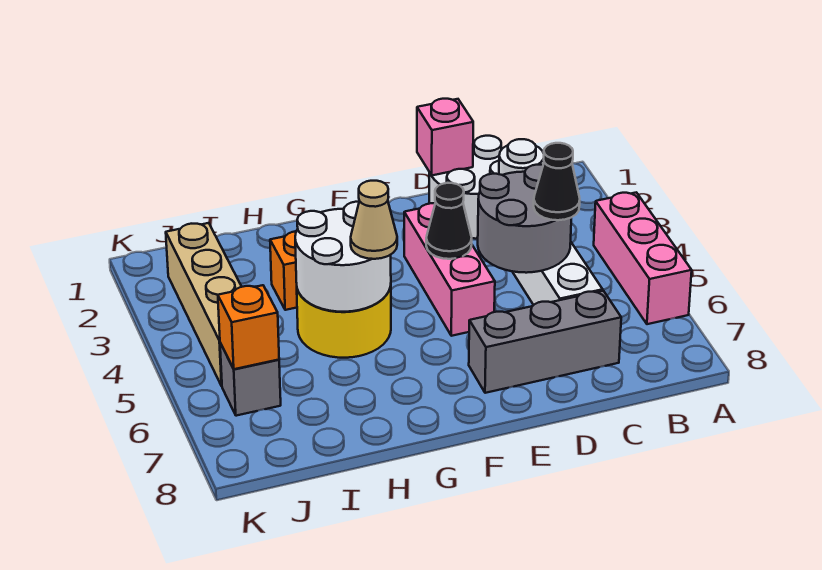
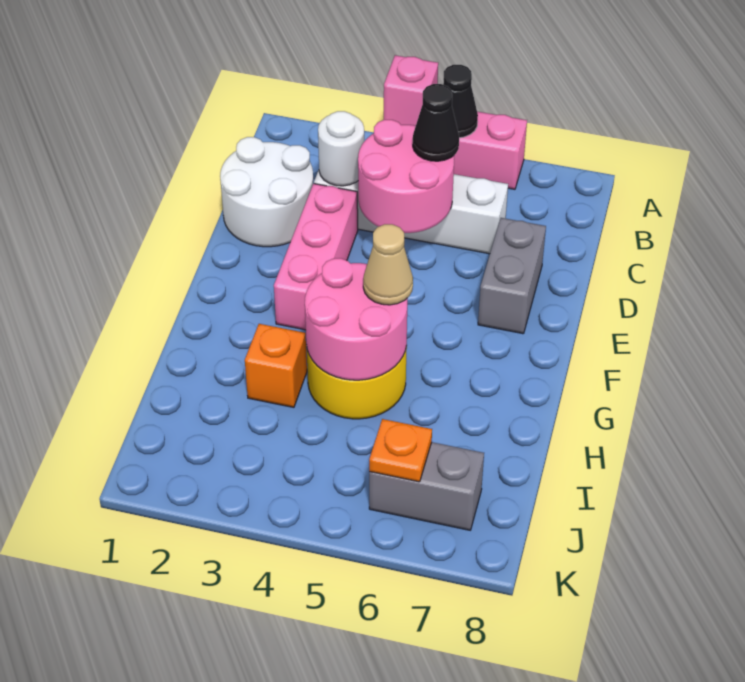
grey round brick C4:D5 level 2 -> pink round brick C4:D5 level 2
grey brick C7:E7 level 1 -> grey brick D7:E7 level 1
pink brick D1 level 2 -> pink brick A4 level 2
pink brick E3:E5 level 1 -> pink brick D3:F3 level 1
black cone E4 level 2 -> black cone A5 level 2
white round brick G4:H5 level 2 -> pink round brick G4:H5 level 2
tan brick J2:J5 level 1 -> none
grey brick J6 level 1 -> grey brick J6:J7 level 1
orange brick J6 level 2 -> orange plate J6 level 2

